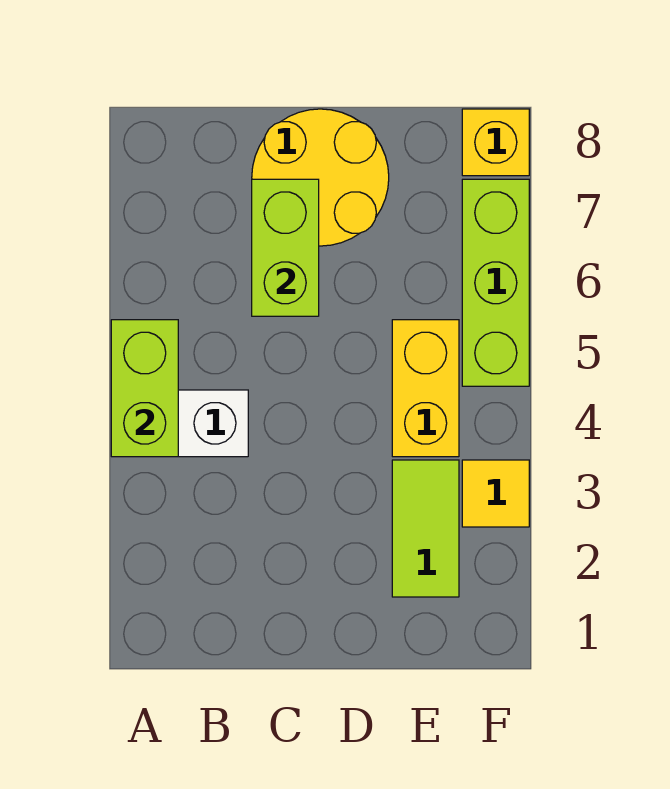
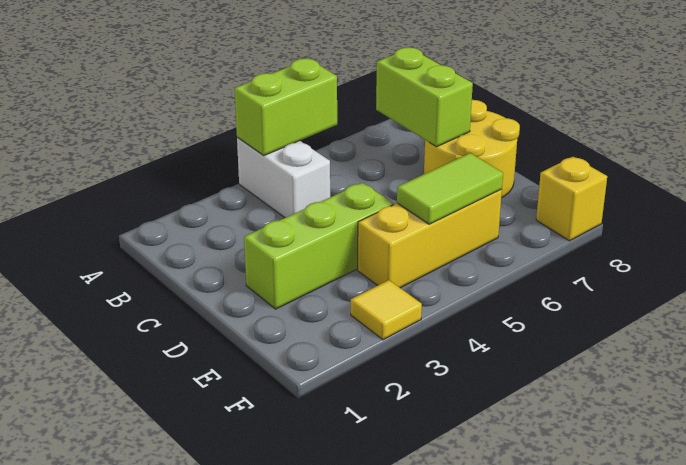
lime brick C6:C7 level 2 -> lime brick B7:C7 level 2
lime tile E2:E3 level 1 -> lime tile E5:E6 level 2
yellow brick E4:E5 level 1 -> yellow brick E4:E6 level 1
lime brick F5:F7 level 1 -> lime brick D2:D4 level 1

